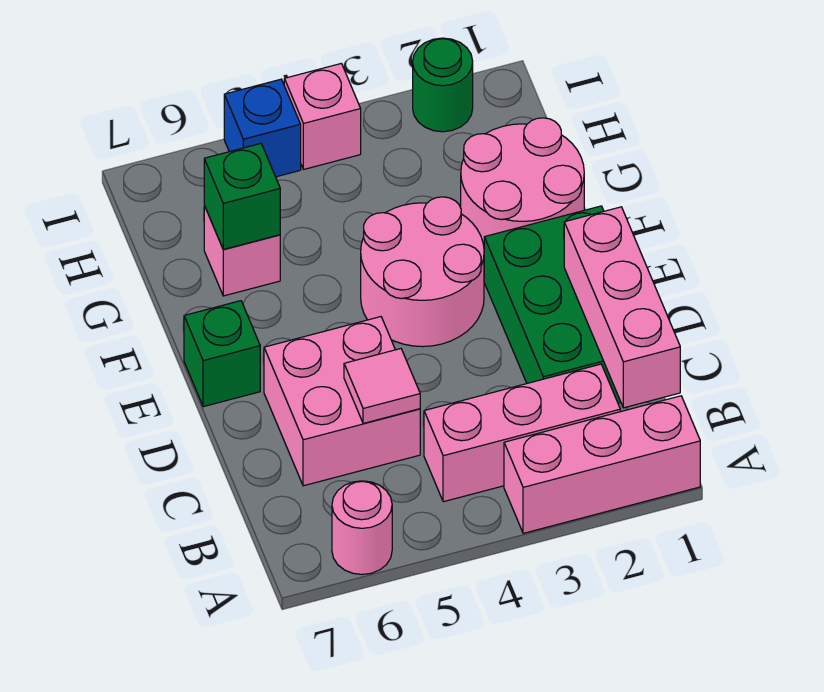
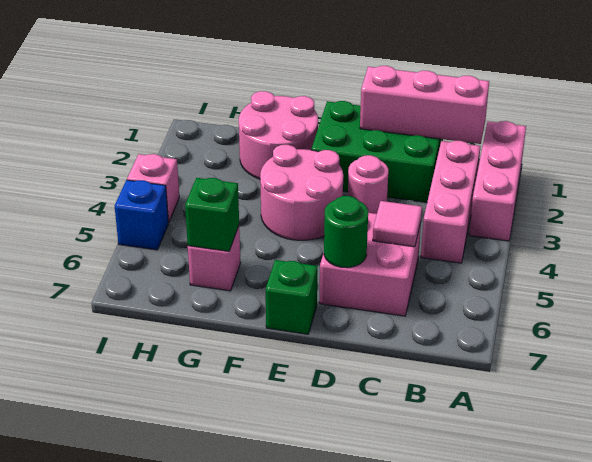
pink round brick A6 level 1 -> pink round brick D3 level 1
green round brick I2 level 1 -> green round brick D6 level 2

